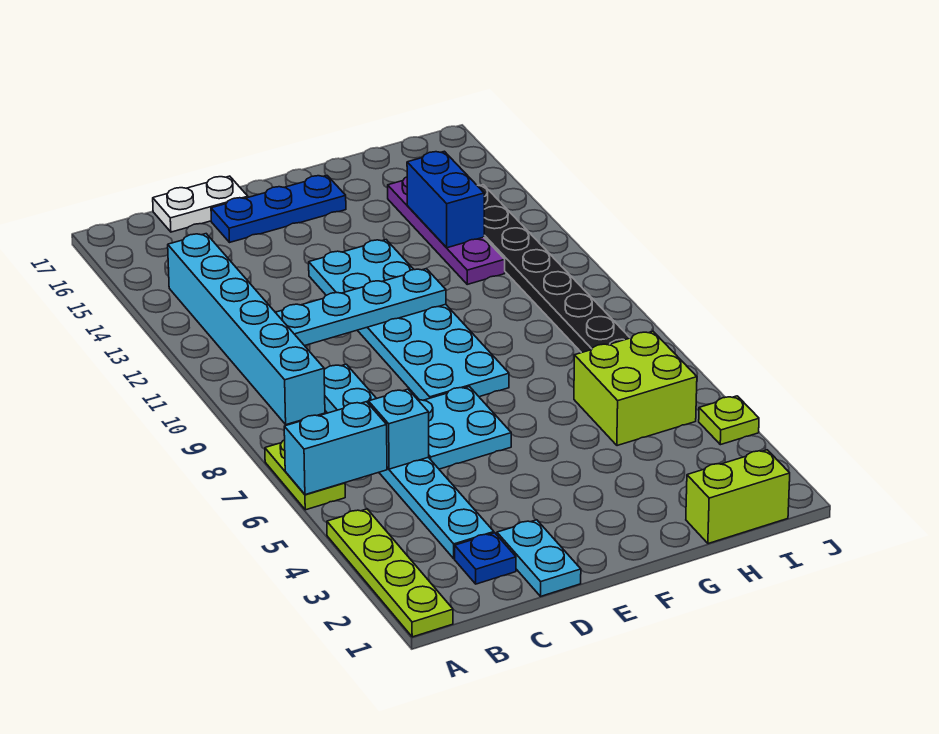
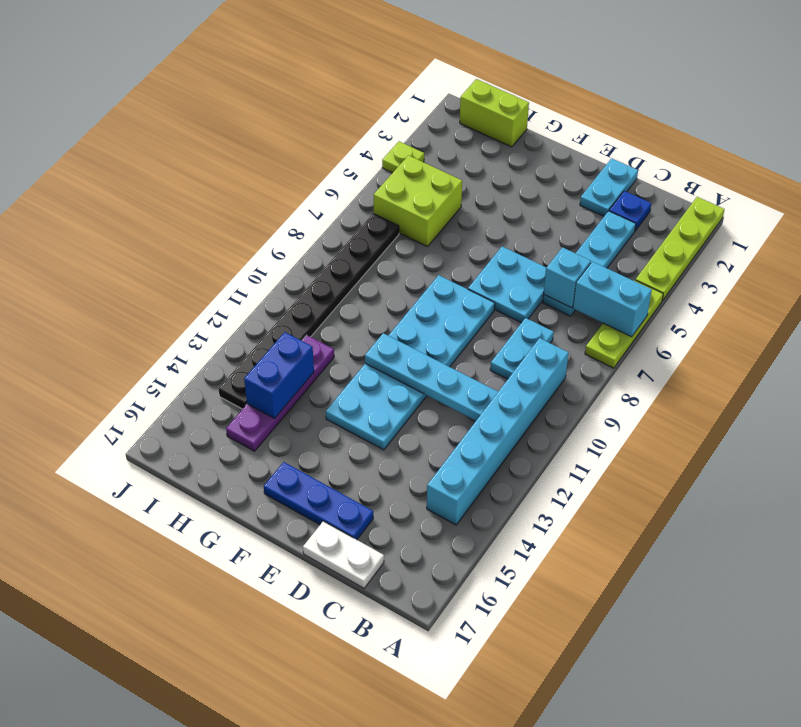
lime plate A6:A7 level 1 -> lime plate A5:A7 level 1

